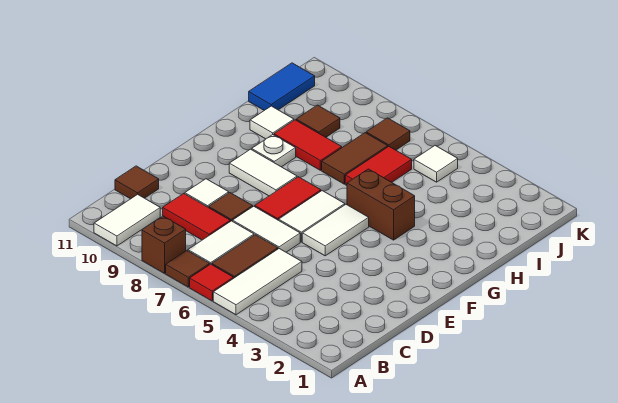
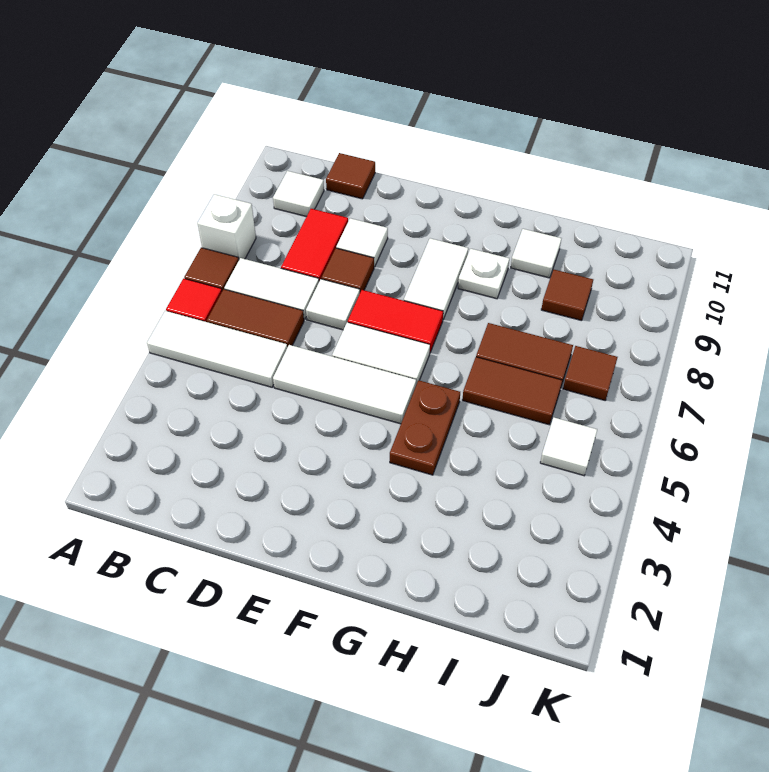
brown brick A8 level 1 -> white brick A8 level 1
white tile A10:B10 level 1 -> white tile B10 level 1
white tile D6:D7 level 1 -> white tile D7 level 1
white tile E5:F5 level 1 -> white tile D5:F5 level 1
brown brick G4:G5 level 1 -> brown plate G4:G5 level 1
red tile H6:I6 level 1 -> brown tile H6:I6 level 1
red tile H8:H9 level 1 -> none
blue tile I11:J11 level 1 -> none

